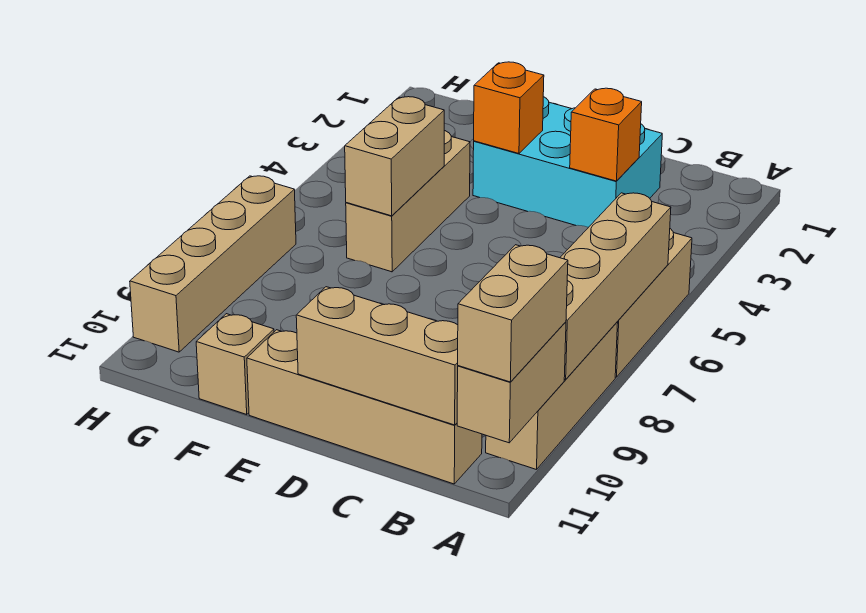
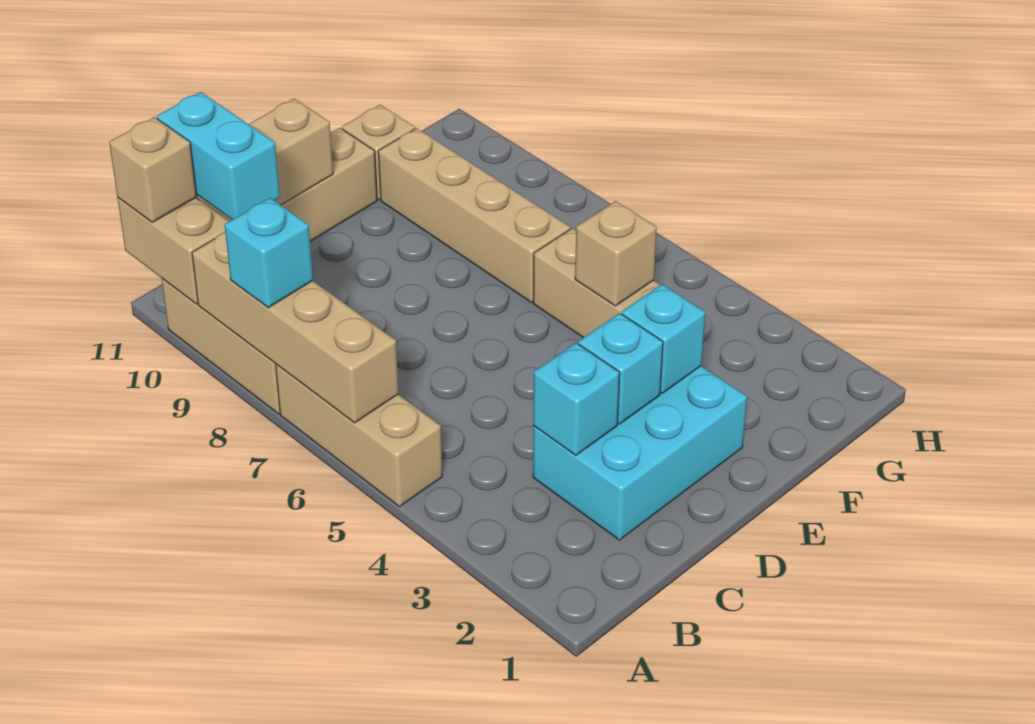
none -> cyan brick A8 level 3
tan brick A10:A11 level 3 -> tan brick A11 level 3
none -> cyan brick B10:B11 level 3
orange brick C3 level 2 -> cyan brick C3 level 2
none -> cyan brick D3 level 2
orange brick E3 level 2 -> cyan brick E3 level 2
tan brick F5:F6 level 2 -> tan brick F5 level 2
tan brick H7:H10 level 1 -> tan brick F7:F10 level 1

